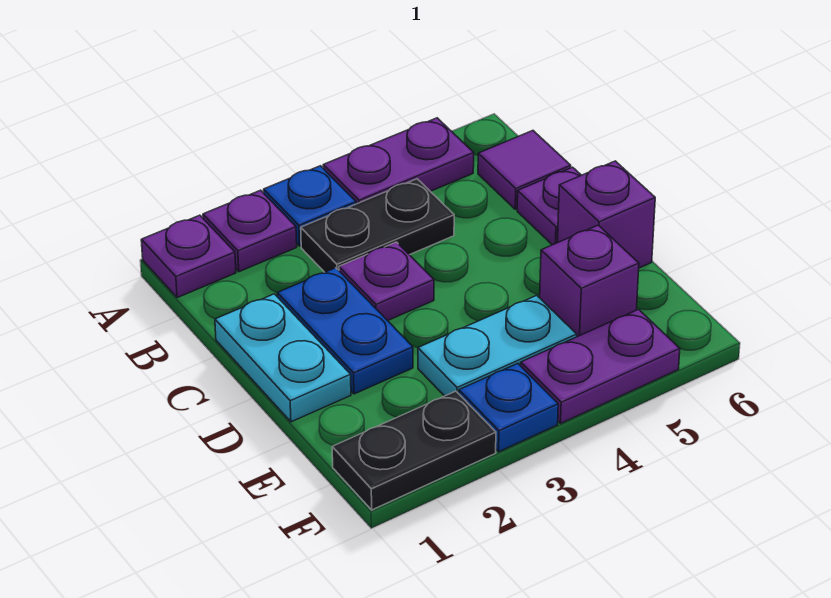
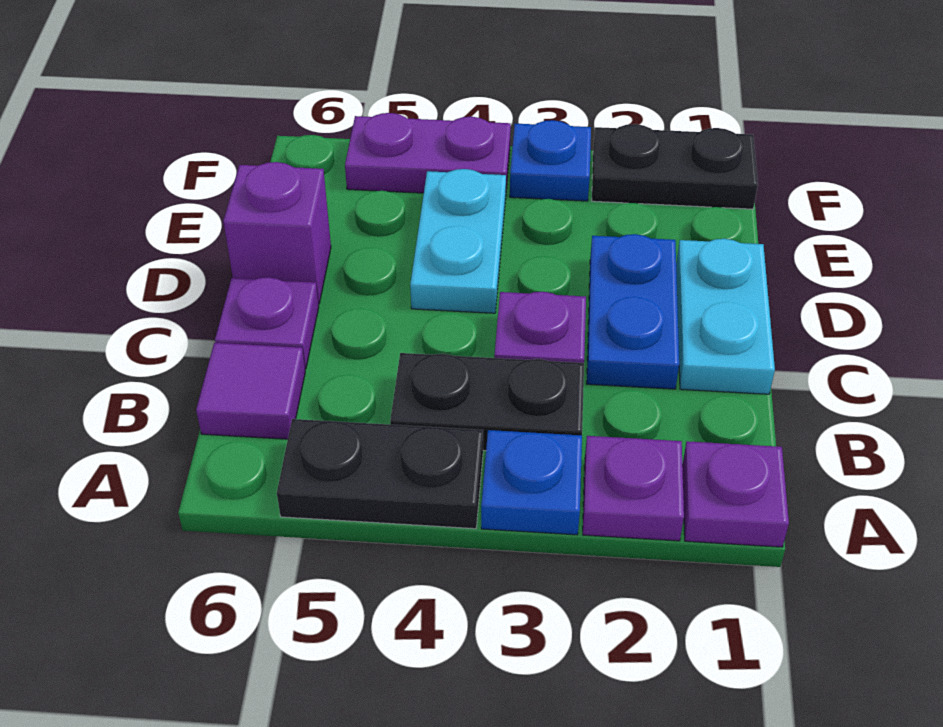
purple plate A4:A5 level 1 -> black plate A4:A5 level 1
cyan plate E3:E4 level 1 -> cyan plate D4:E4 level 1
purple brick E5 level 1 -> none

